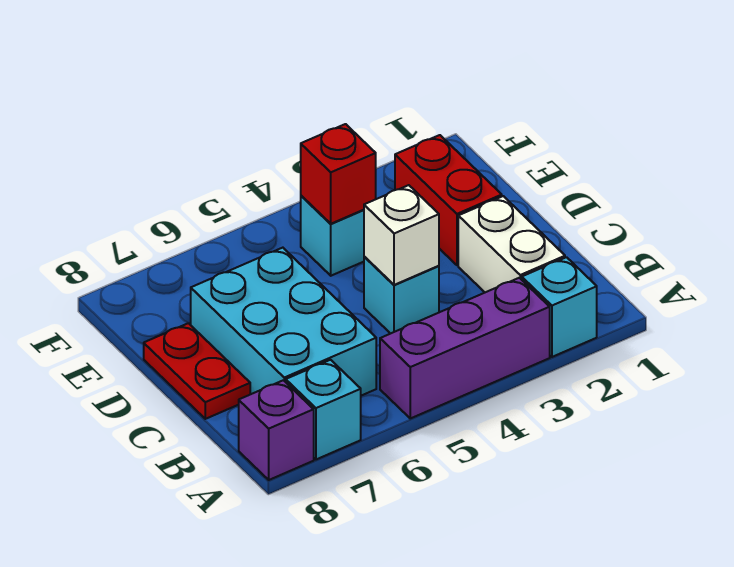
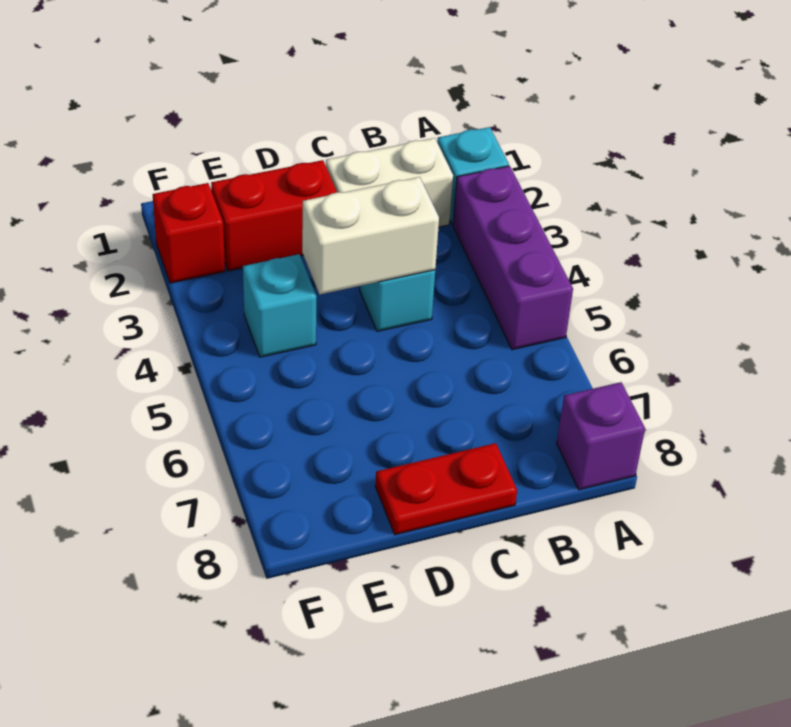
cyan brick A7 level 1 -> none
cyan brick B6:D7 level 1 -> none
white brick C4 level 2 -> white brick C4:D4 level 2
red brick E4 level 2 -> red brick F2 level 1

